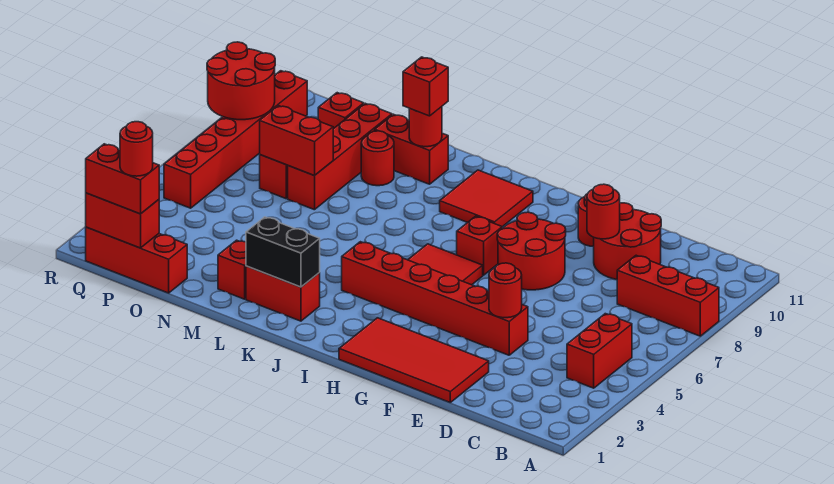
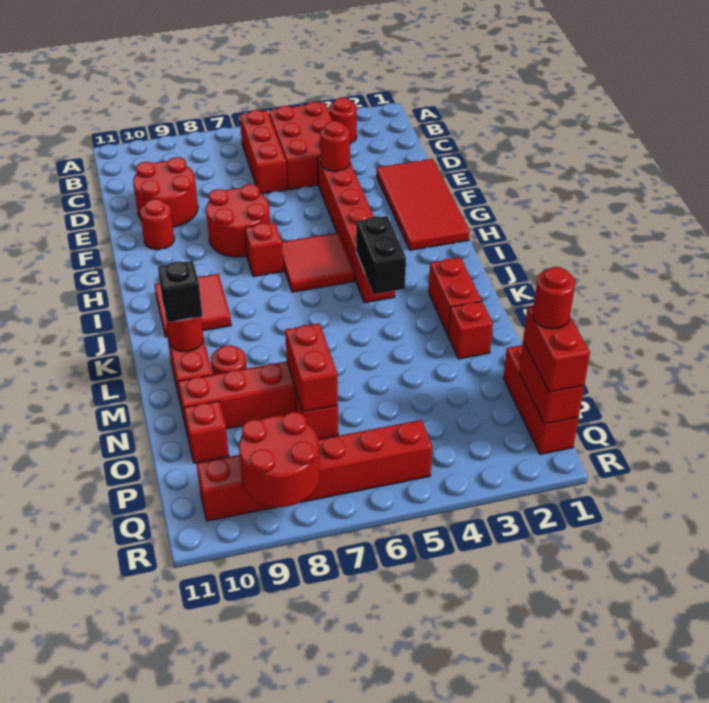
red brick A8:C8 level 1 -> red brick B6:D6 level 1
red brick B4:B5 level 1 -> red brick B4:D5 level 1
red round brick E9 level 2 -> red round brick B3 level 1
black brick K2:L2 level 2 -> black brick J4:K4 level 2
red brick L10 level 3 -> black brick L10 level 3

